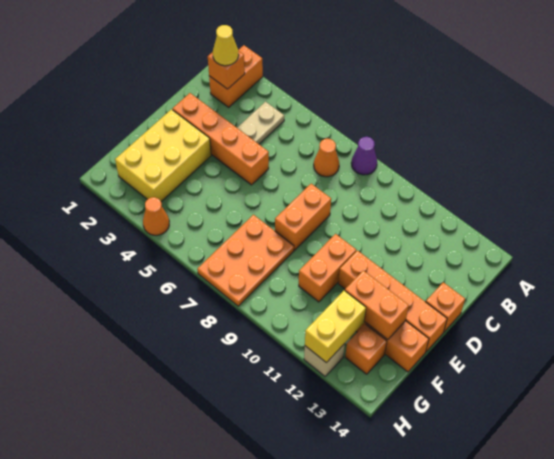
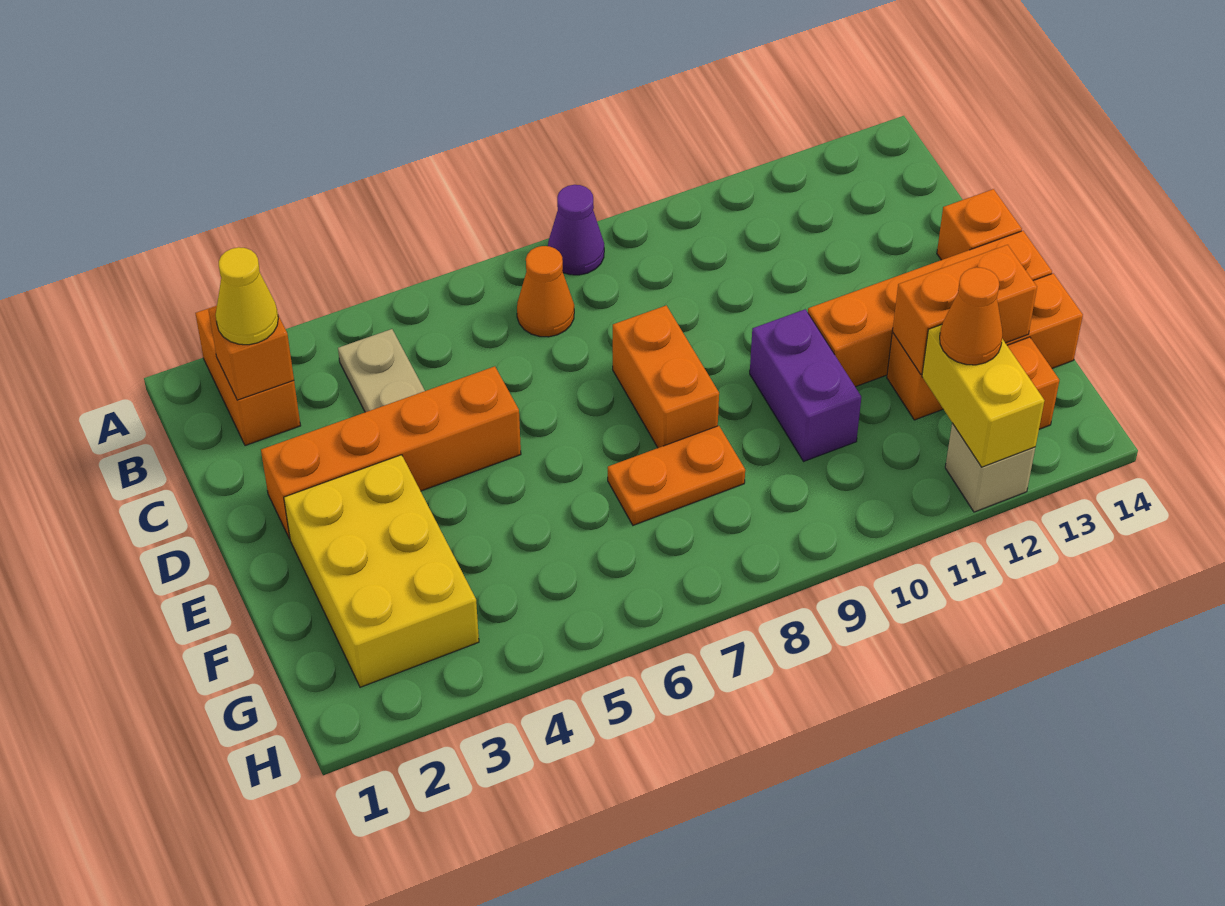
orange brick E10:F10 level 1 -> purple brick E10:F10 level 1
orange plate F7:H8 level 1 -> orange plate F7:F8 level 1
orange cone H4 level 1 -> orange cone G12 level 3

